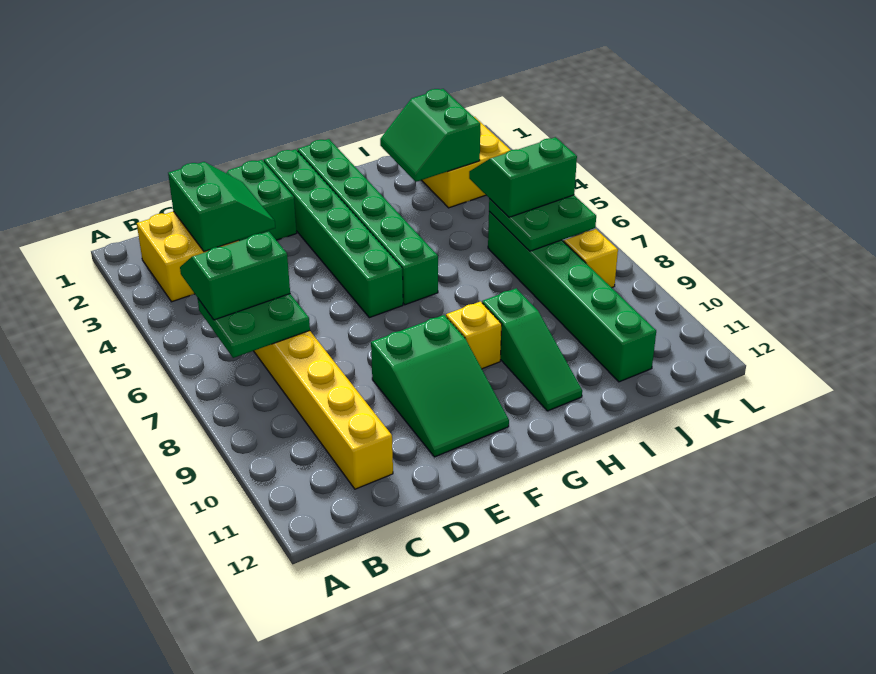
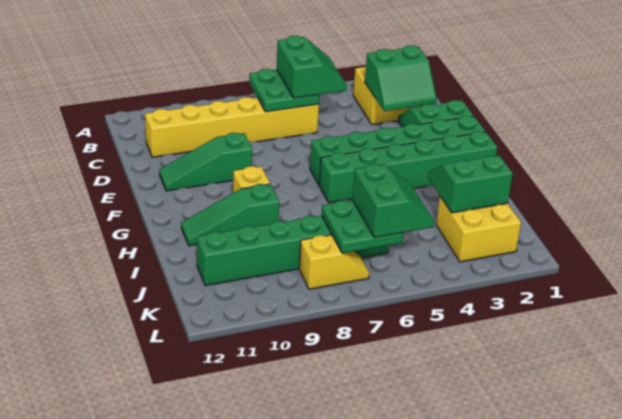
green slope E9:F11 level 1 top 9 -> green slope E9:E11 level 1 top 9

